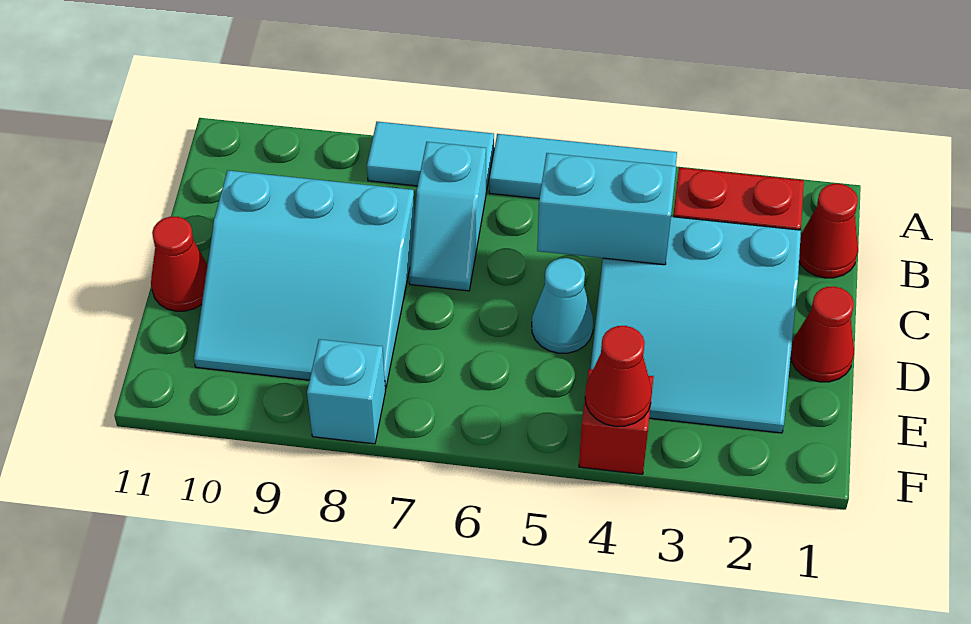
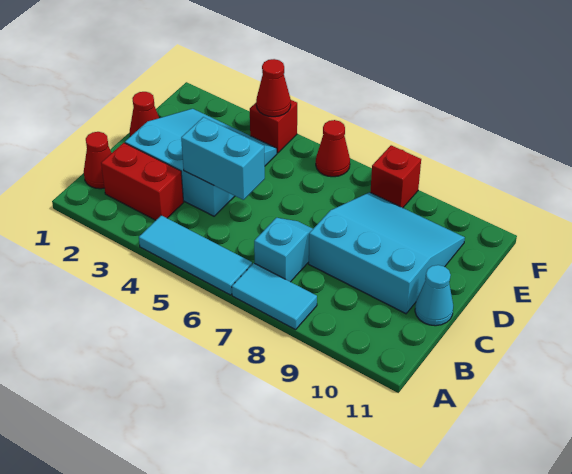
cyan cone D5 level 1 -> cyan cone C11 level 1
red cone D11 level 1 -> red cone F6 level 1
cyan brick F8 level 1 -> red brick F8 level 1

